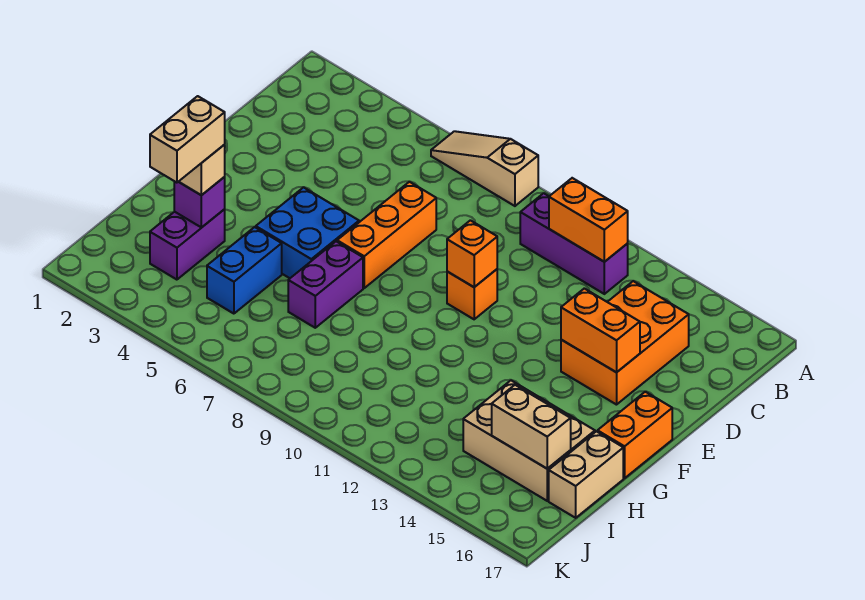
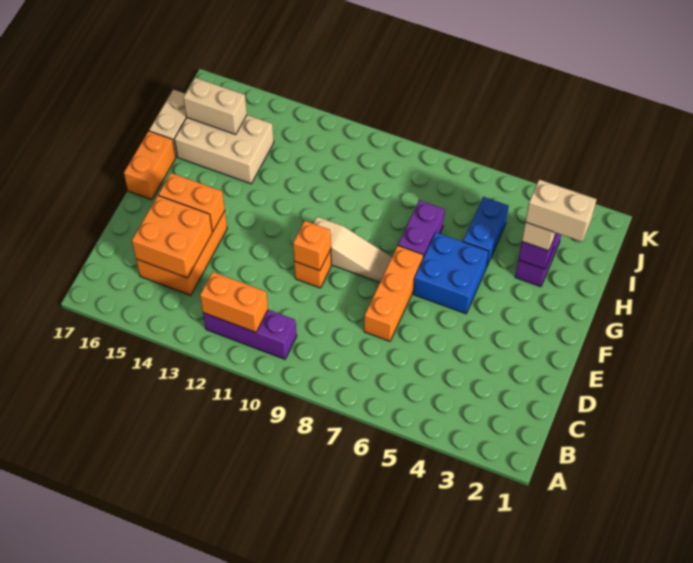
tan slope A6:A8 level 1 top 8 -> tan slope F8:F10 level 1 top 10
none -> orange brick C14:D15 level 2
tan brick H3:I3 level 4 -> tan brick H2:H3 level 4

